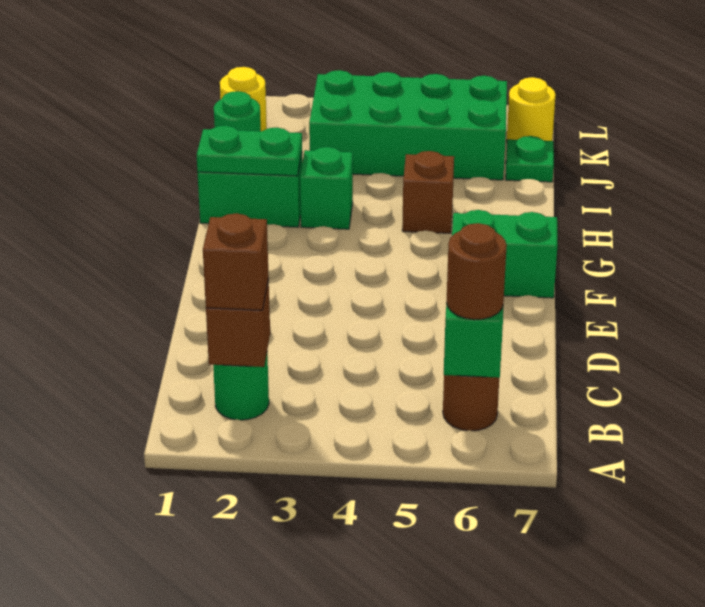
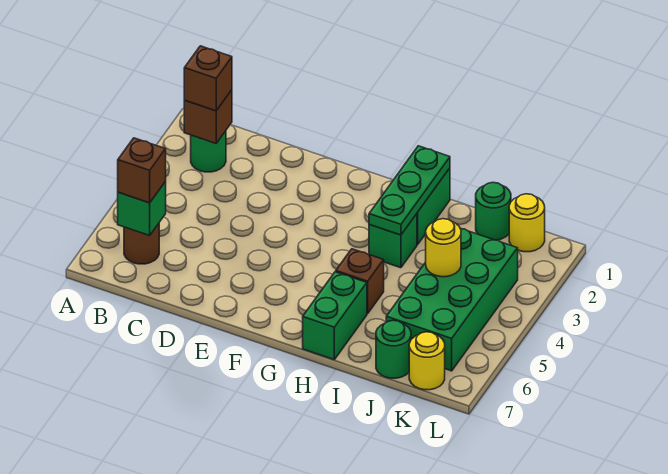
brown round brick B6 level 3 -> brown brick B6 level 3
green brick F6:F7 level 1 -> green brick H6:H7 level 1
green plate H1:H2 level 2 -> green plate H1:H3 level 2
none -> yellow round brick J4 level 2
green plate J7 level 1 -> green round brick J7 level 1

